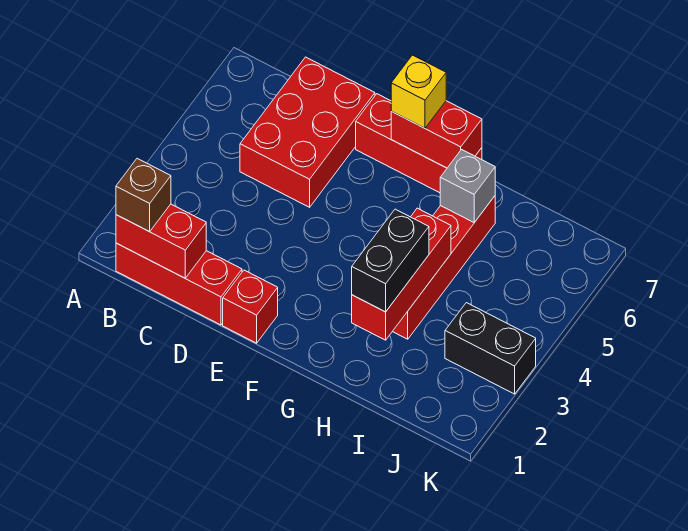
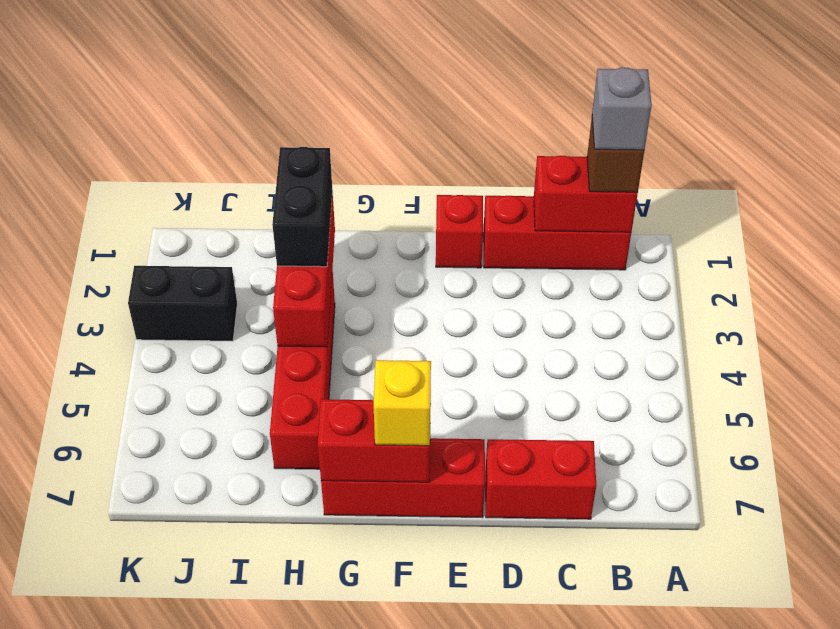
red brick C5:D7 level 1 -> red brick C7:D7 level 1
grey brick H6 level 2 -> grey brick B1 level 4

